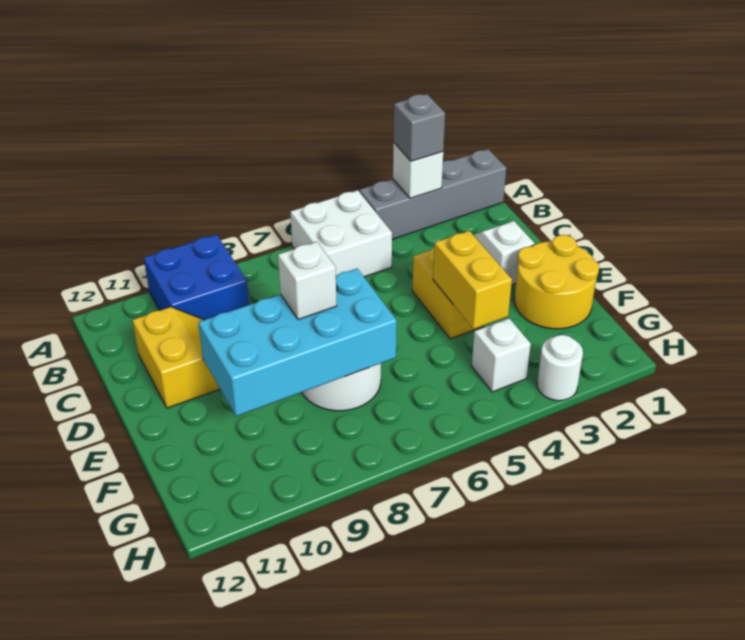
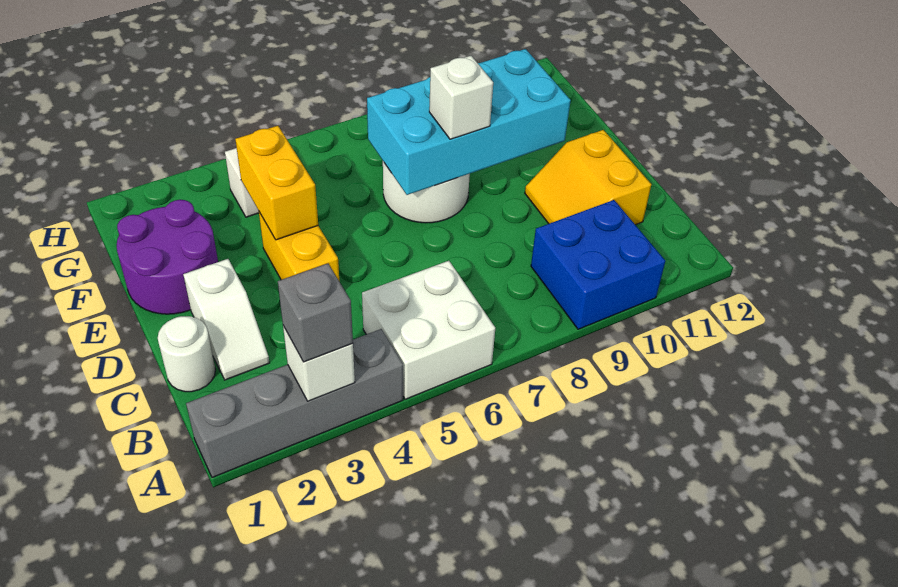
yellow round brick E1:F2 level 1 -> purple round brick E1:F2 level 1
white round brick H3 level 1 -> white round brick C1 level 1

